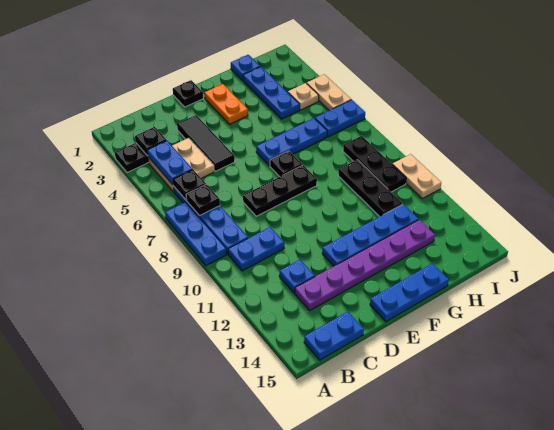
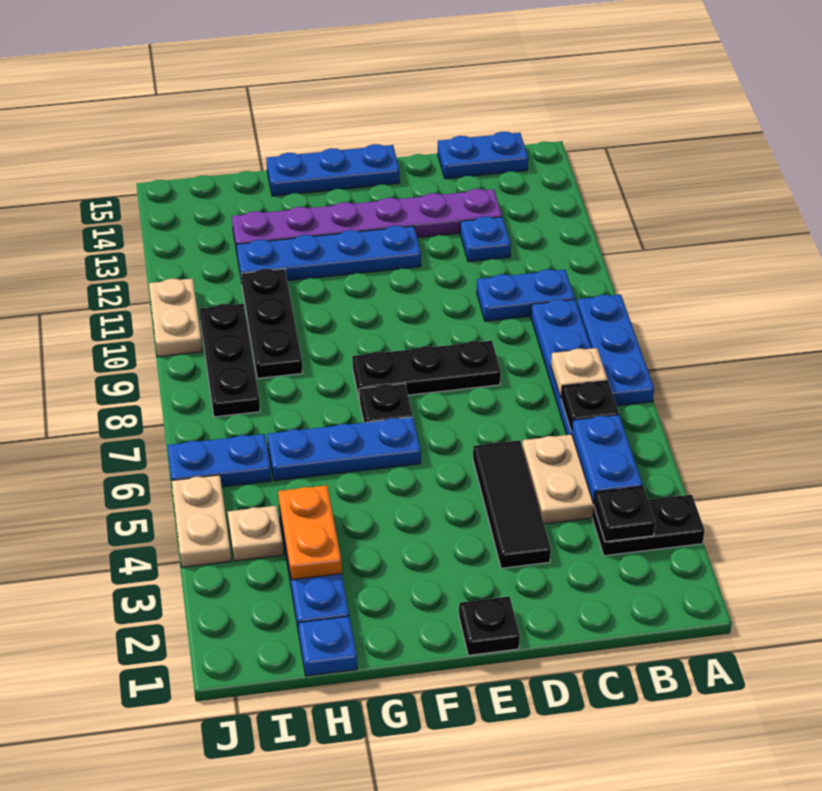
black plate B7 level 2 -> tan plate B7 level 2
orange plate F2:F3 level 1 -> orange plate H3:H4 level 2

